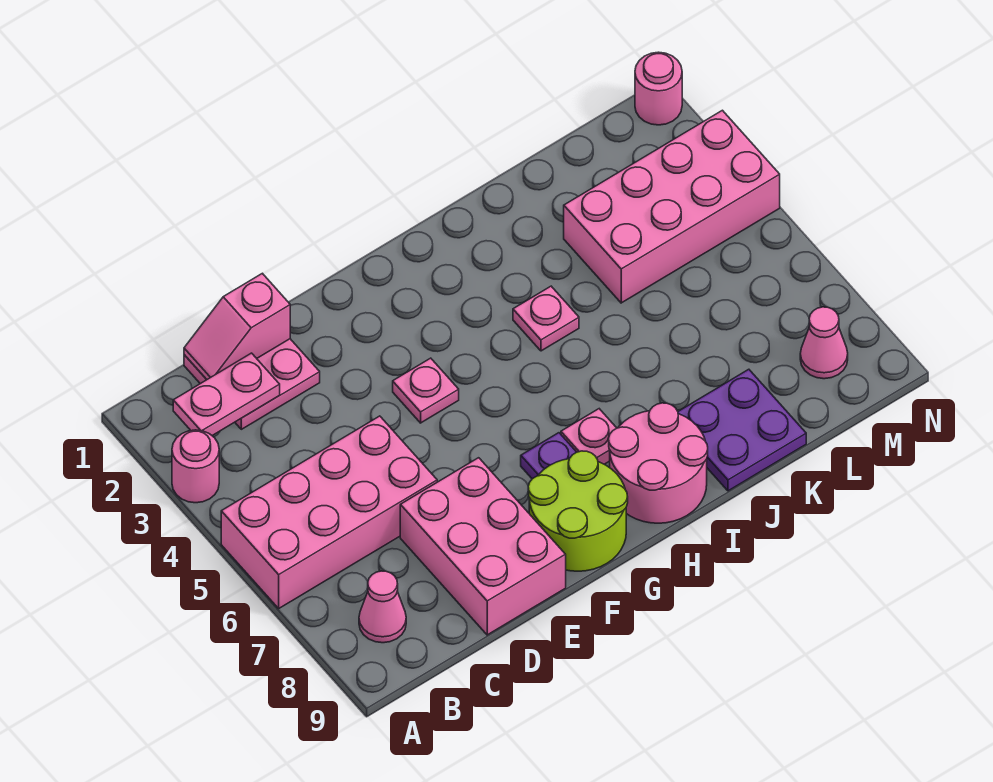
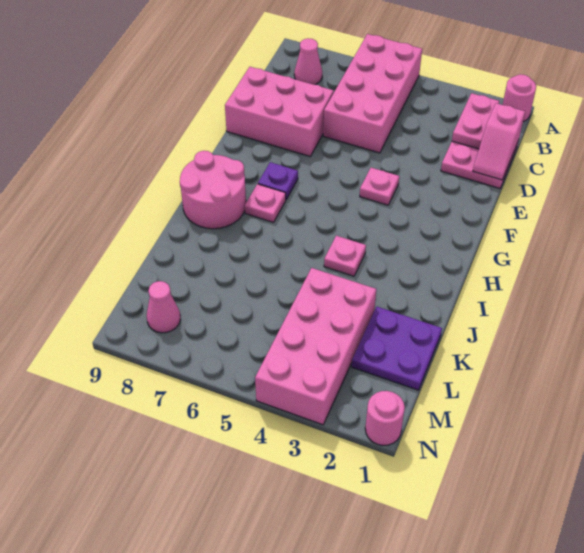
pink round brick A3 level 1 -> pink round brick A1 level 1
pink slope C1:D1 level 2 top D -> pink slope C1:D1 level 2 top C
lime round brick F8:G9 level 1 -> none
purple plate J8:K9 level 1 -> purple plate K1:L2 level 1

